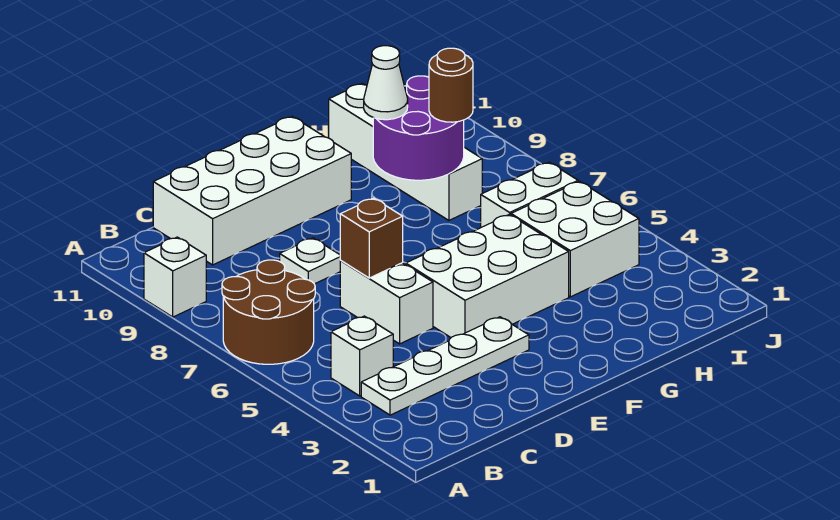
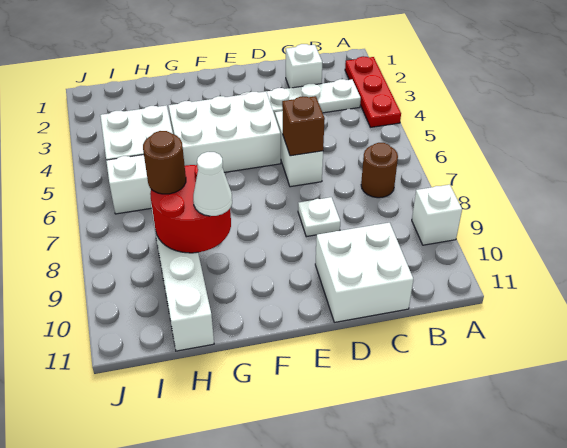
none -> red plate A2:A4 level 1
brown round brick A6:B7 level 1 -> brown round brick B7 level 1
white brick B4 level 1 -> white brick C2 level 1
white brick C10:F11 level 1 -> white brick C10:D11 level 1
purple round brick G8:H9 level 2 -> red round brick G8:H9 level 2

